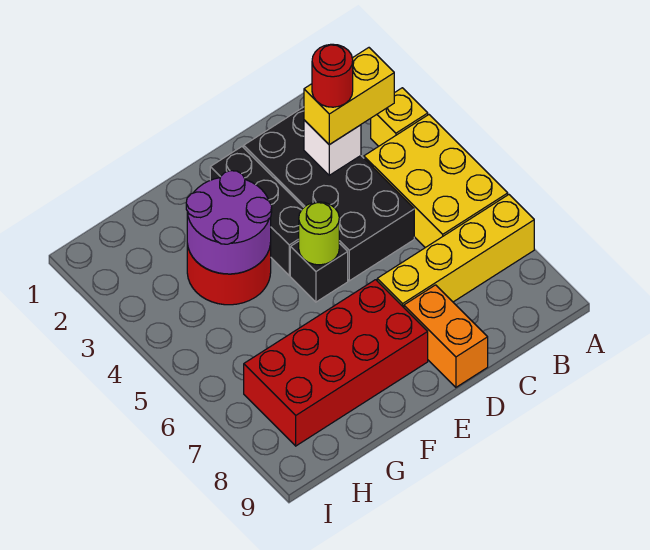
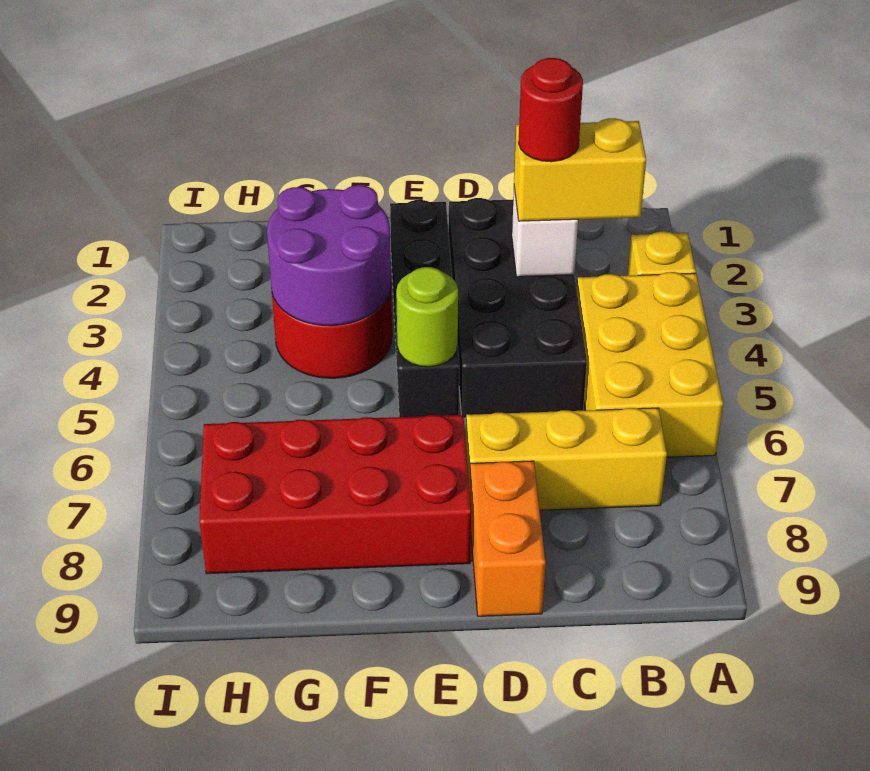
yellow brick A7:D7 level 1 -> yellow brick B7:D7 level 1

